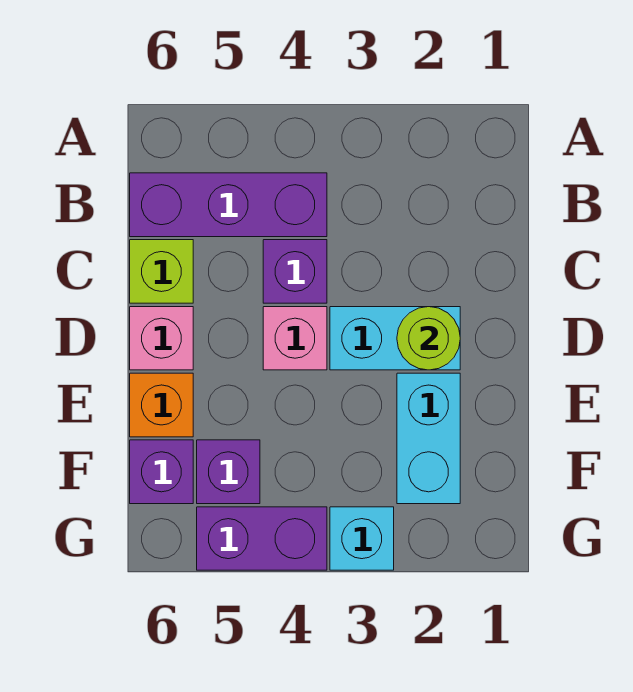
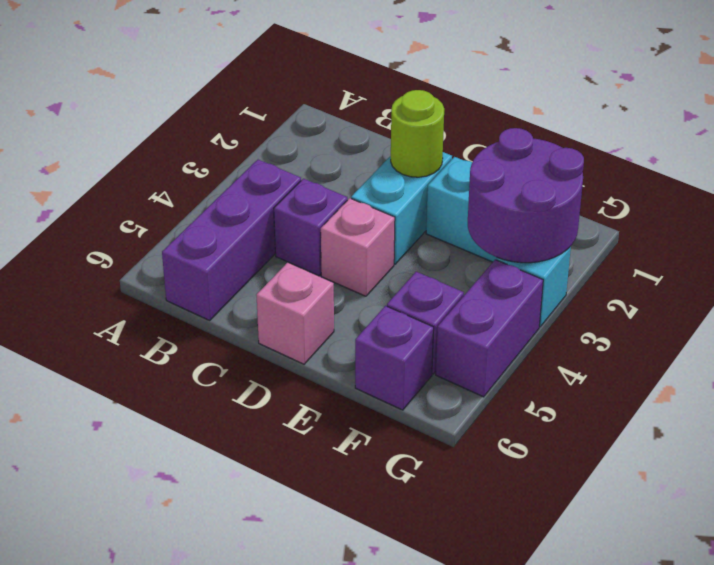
lime brick C6 level 1 -> none
orange brick E6 level 1 -> none
none -> purple round brick F2:G3 level 2

